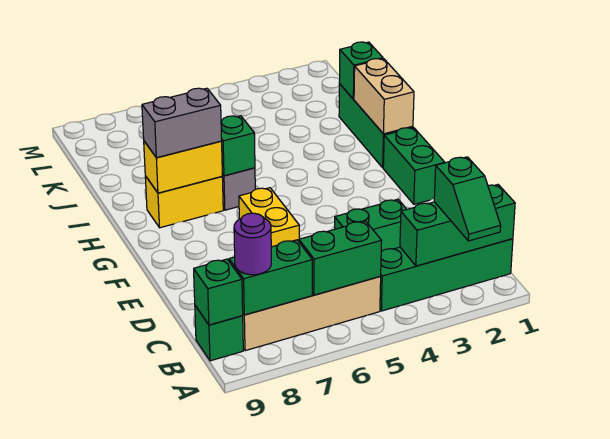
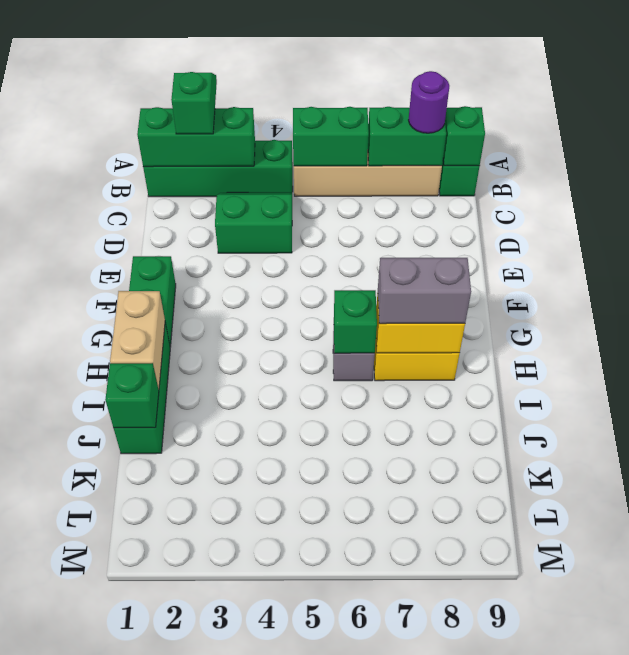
yellow brick E6:F6 level 1 -> none

